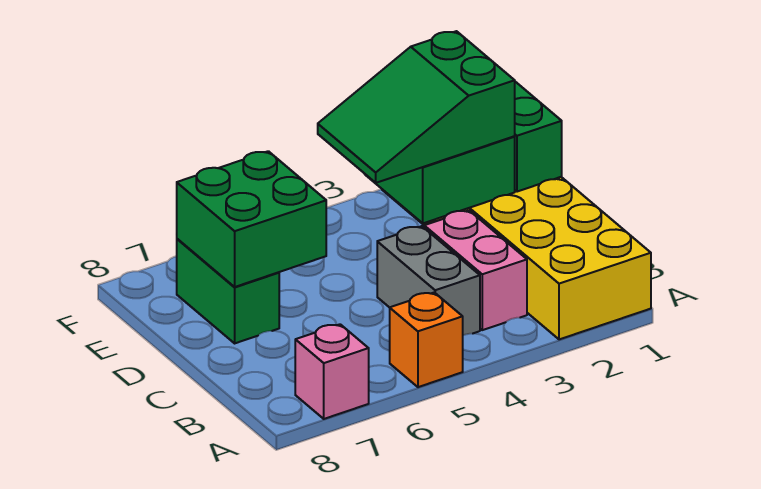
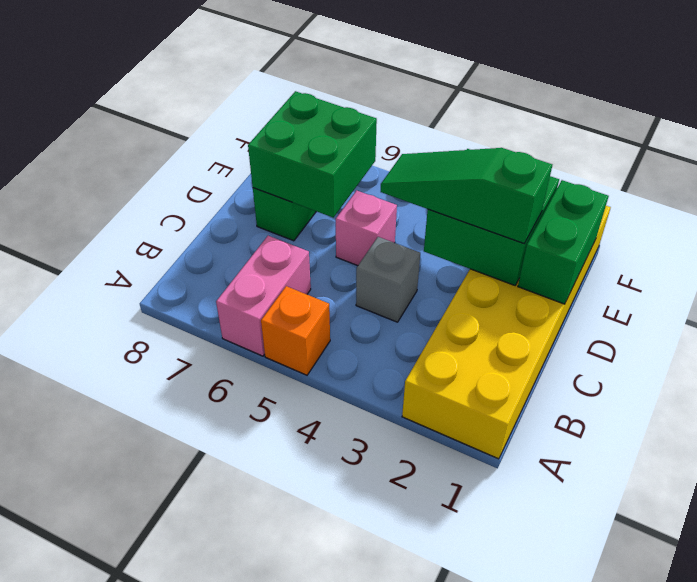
pink brick A7 level 1 -> pink brick D5 level 1
pink brick B3:C3 level 1 -> pink brick A6:B6 level 1
grey brick B4:C4 level 1 -> grey brick C4 level 1
green slope D2:E4 level 3 top 2 -> green slope D2:D4 level 3 top 2

